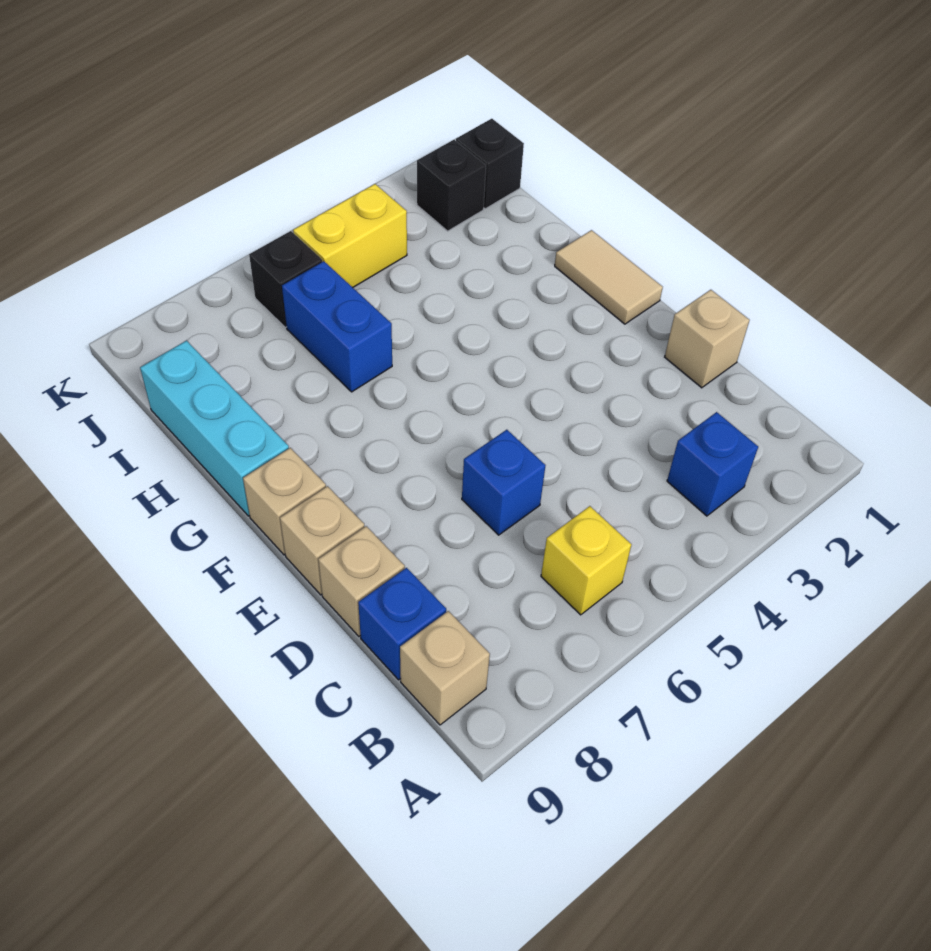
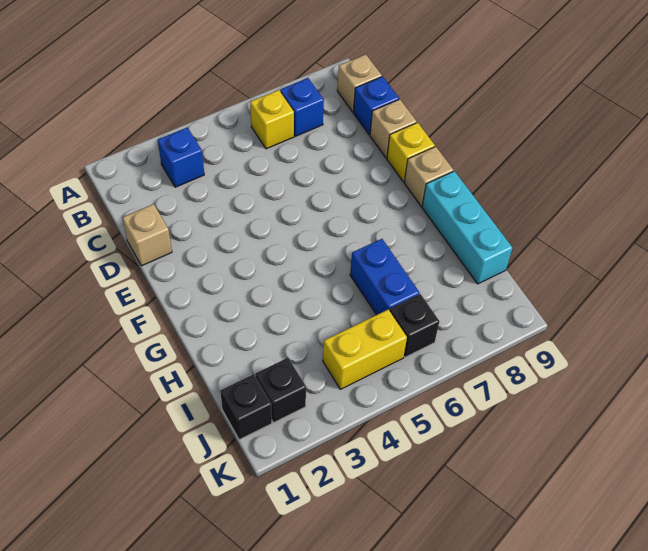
blue brick D6 level 1 -> blue brick B7 level 1
tan brick E9 level 1 -> yellow brick E9 level 1
tan tile F1:G1 level 1 -> none

